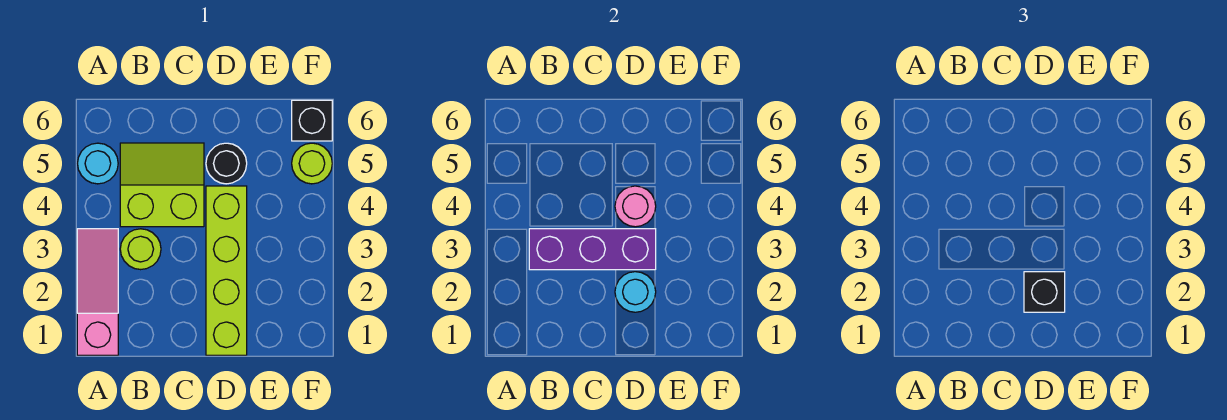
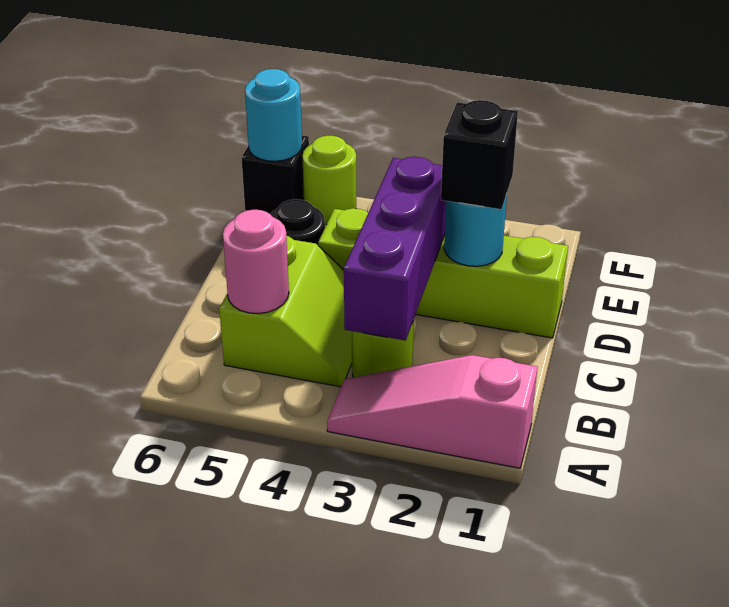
cyan round brick A5 level 1 -> cyan round brick F6 level 2
lime slope B4:C5 level 1 top 4 -> lime slope B4:C5 level 1 top 5
pink round brick D4 level 2 -> pink round brick B5 level 2

